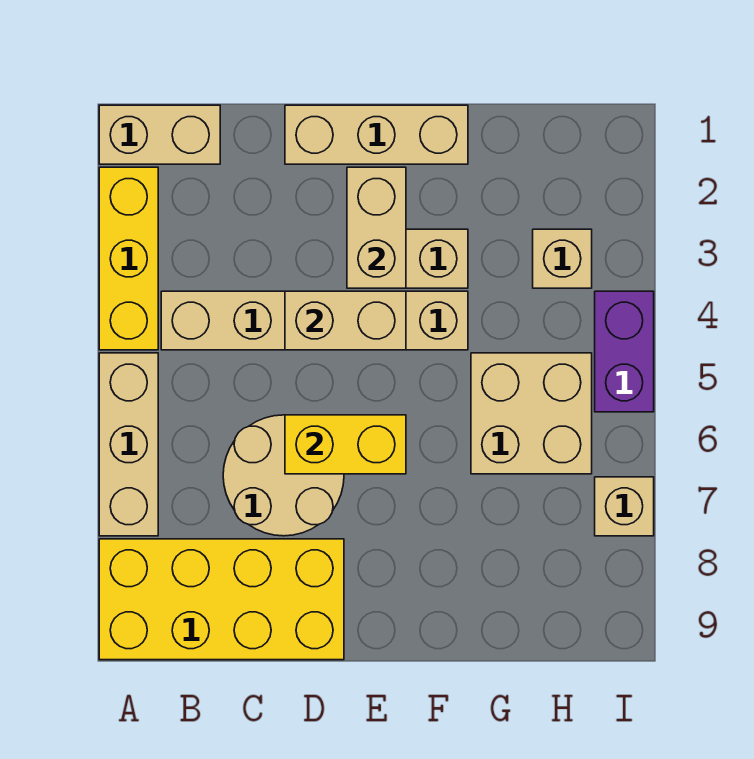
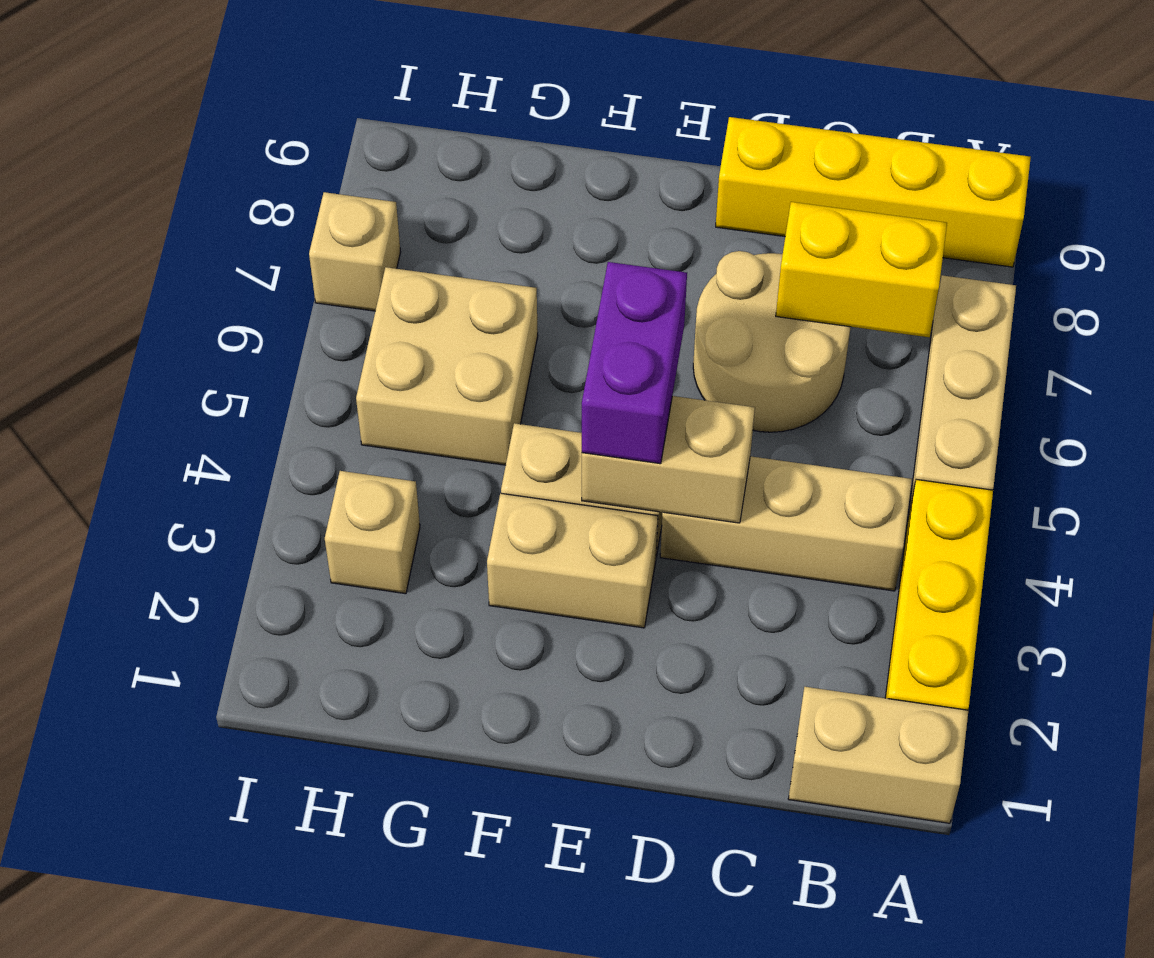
yellow brick A8:D9 level 1 -> yellow brick A9:D9 level 1
tan brick D1:F1 level 1 -> none
yellow brick D6:E6 level 2 -> yellow brick B7:C7 level 2
tan brick E2:E3 level 2 -> none
purple brick I4:I5 level 1 -> purple brick E4:E5 level 3

